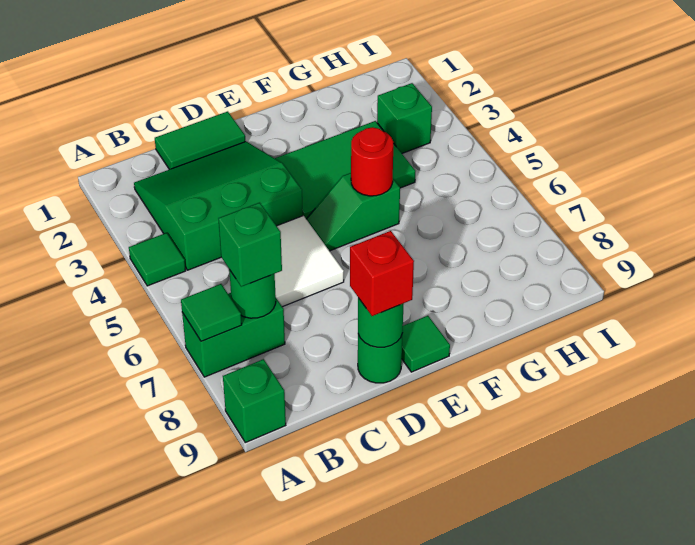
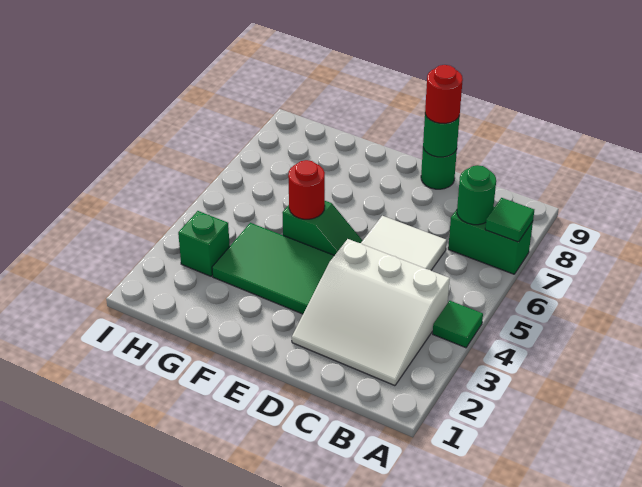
green brick A9 level 1 -> none
green slope B2:D4 level 1 top 4 -> white slope B2:D4 level 1 top 4
green brick B7 level 3 -> none
green tile C1:D1 level 1 -> none
red brick D9 level 3 -> red round brick D9 level 3
green tile E9 level 1 -> none

